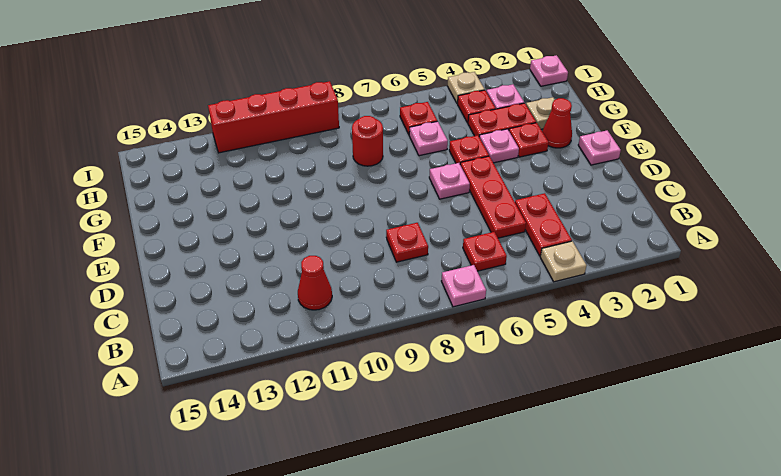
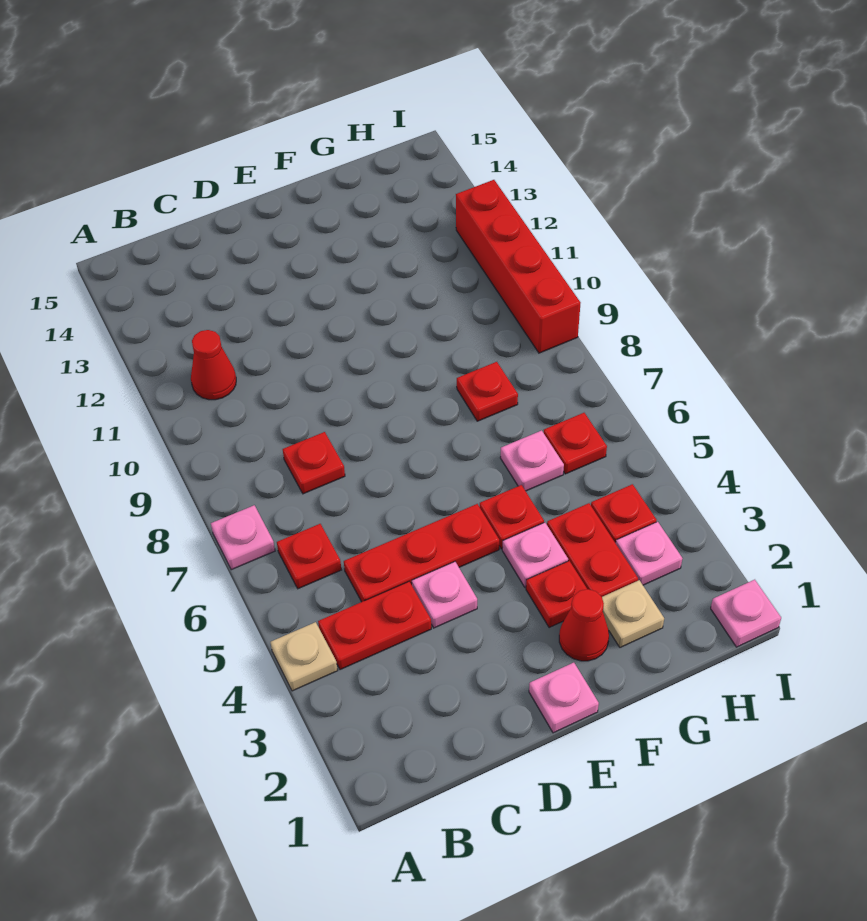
pink plate E6 level 1 -> pink plate D4 level 1
red round brick G8 level 1 -> red plate G8 level 1
tan plate I4 level 1 -> none

